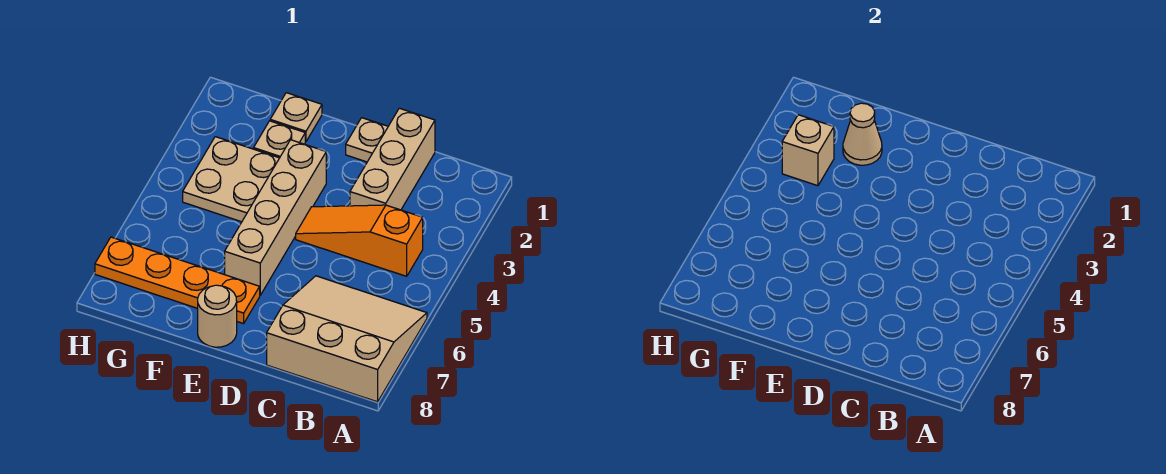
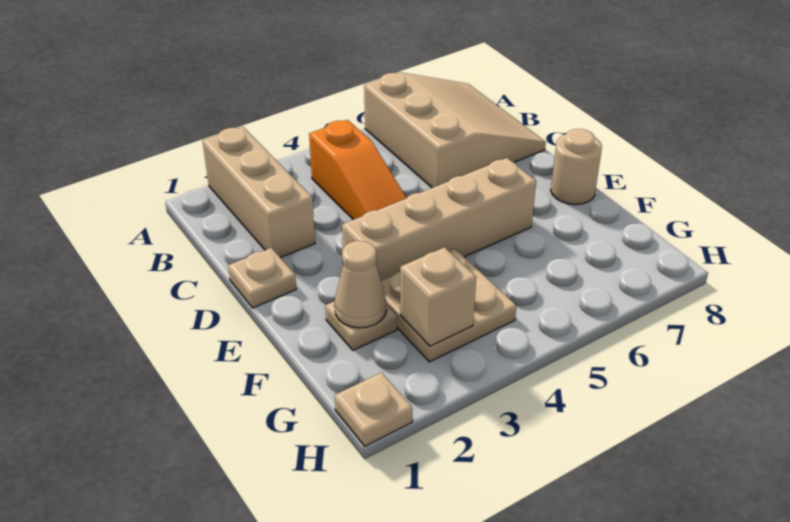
tan slope A6:C8 level 1 top 8 -> tan slope A6:C8 level 1 top 6
tan brick C1:C3 level 1 -> tan brick A2:C2 level 1
orange plate E7:H7 level 1 -> none
tan plate F1 level 1 -> tan plate H1 level 1

